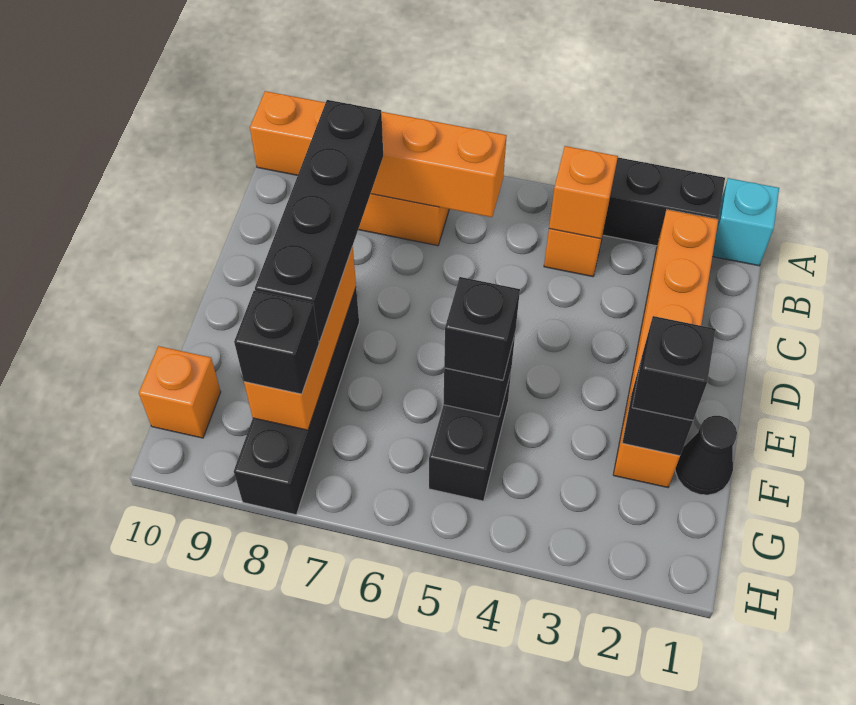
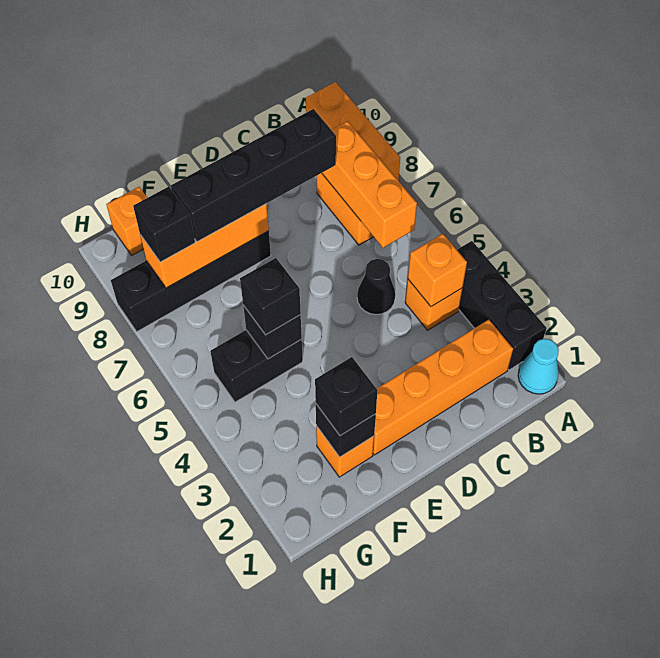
cyan brick A1 level 1 -> cyan cone A1 level 1
black cone F1 level 1 -> black cone C5 level 1

